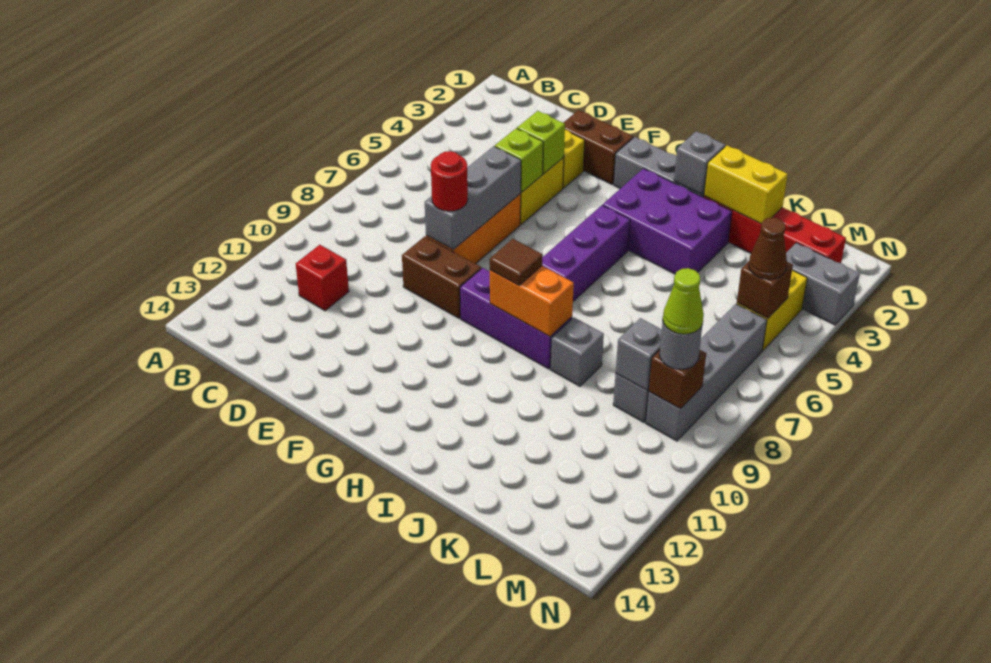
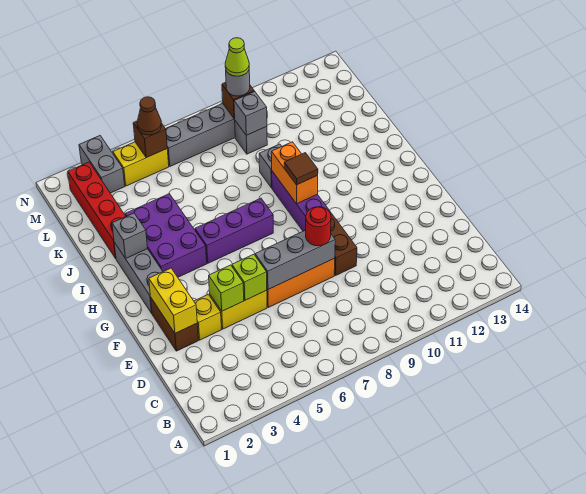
red brick C11 level 1 -> none
yellow brick J2:K2 level 2 -> yellow brick E2:F2 level 2

